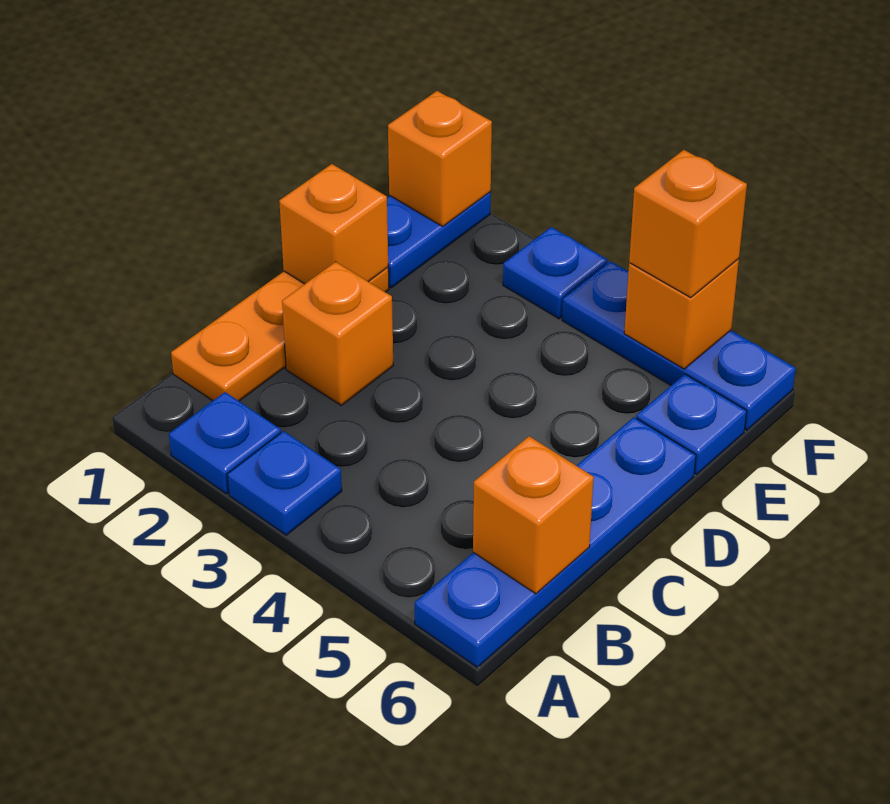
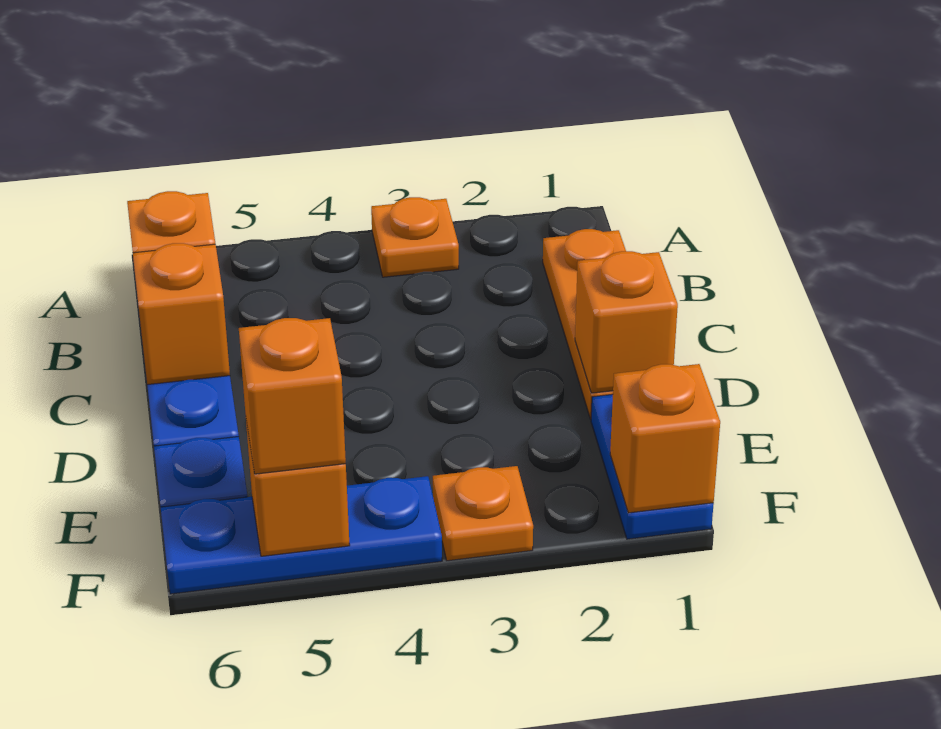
blue plate A2 level 1 -> none
blue plate A3 level 1 -> orange plate A3 level 1
orange brick C2 level 1 -> orange brick C6 level 2
blue plate F3 level 1 -> orange plate F3 level 1

